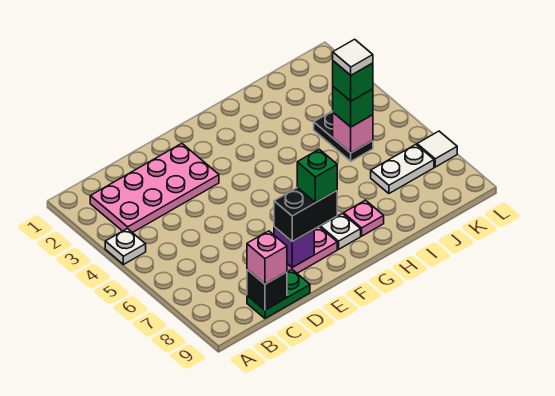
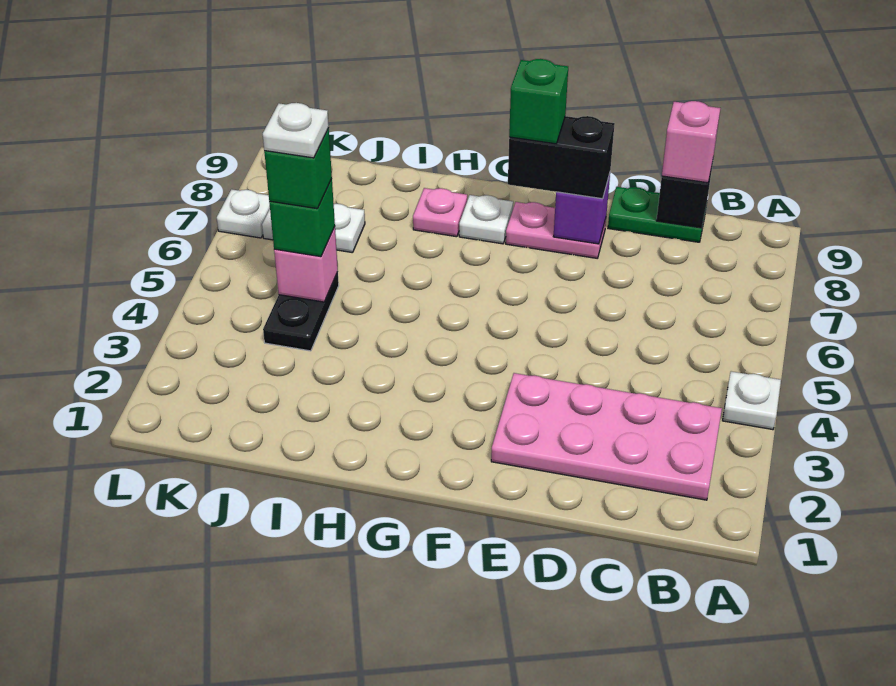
white tile J5 level 5 -> white plate J5 level 5
white tile L7 level 1 -> white plate L7 level 1

